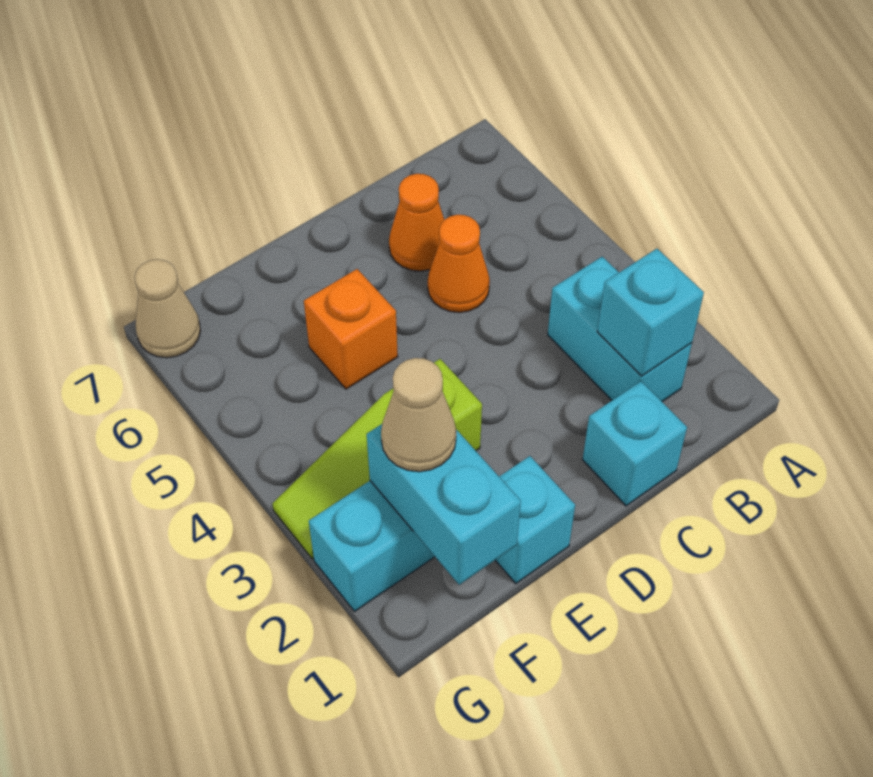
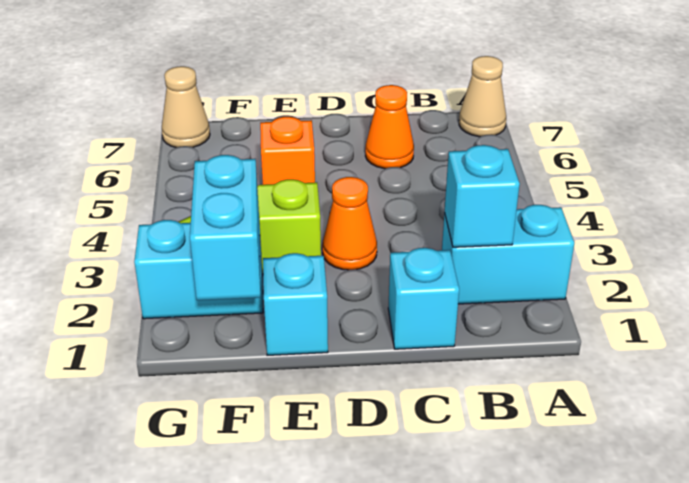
cyan brick B2:B3 level 1 -> cyan brick A2:B2 level 1
orange cone C5 level 1 -> orange cone D3 level 1
tan cone F2 level 3 -> tan cone A7 level 1

